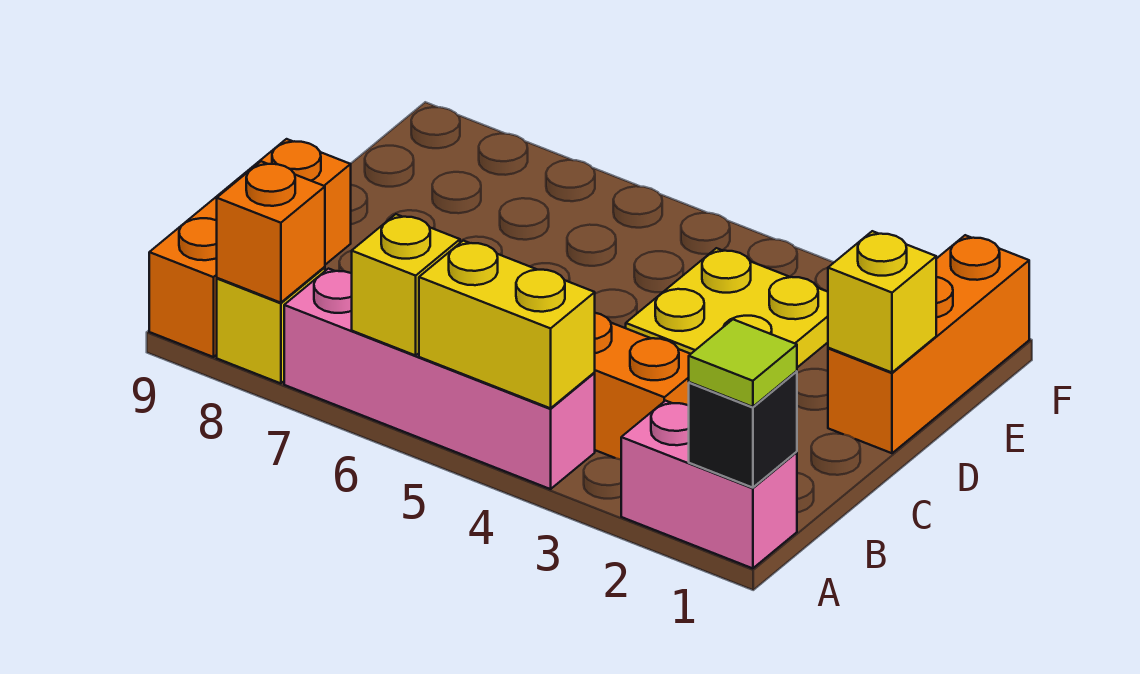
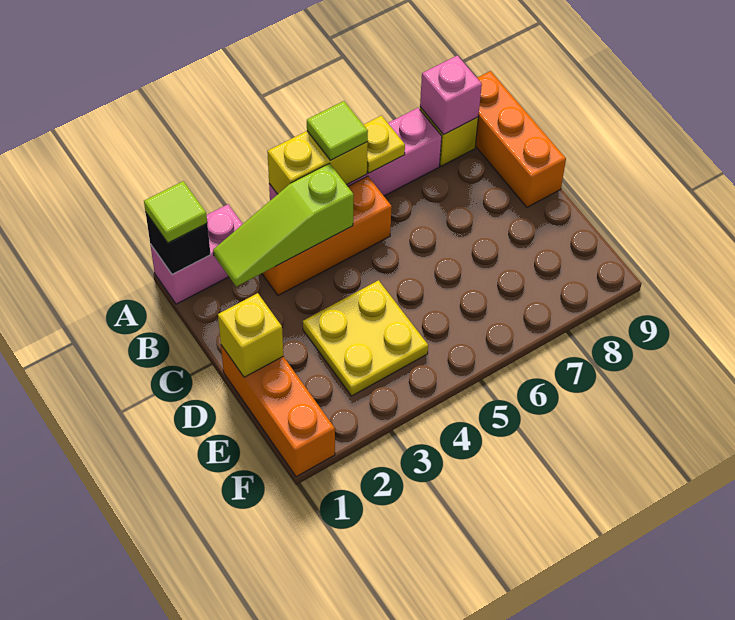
none -> lime tile A5 level 3
yellow brick A6 level 2 -> yellow plate A6 level 2
orange brick A8 level 2 -> pink brick A8 level 2
none -> lime slope B2:B4 level 2 top 4

